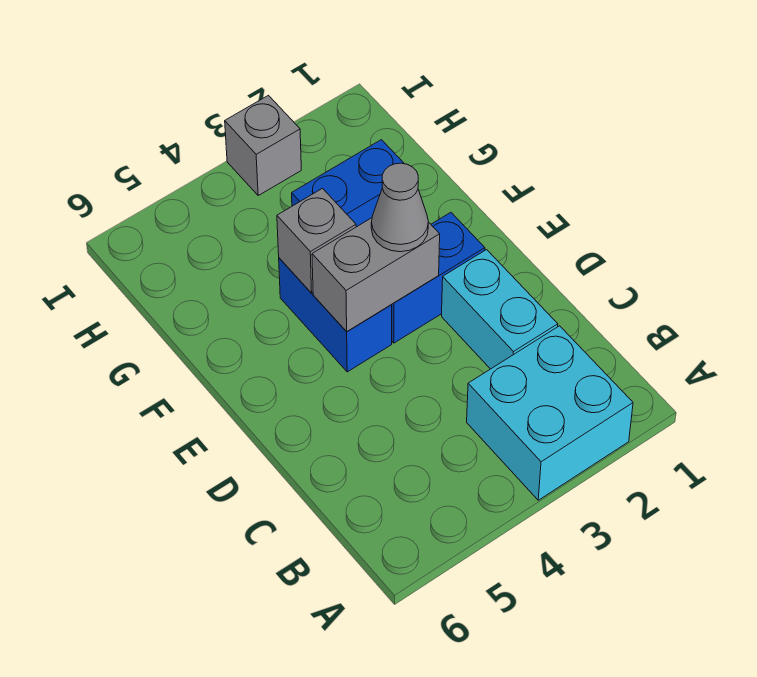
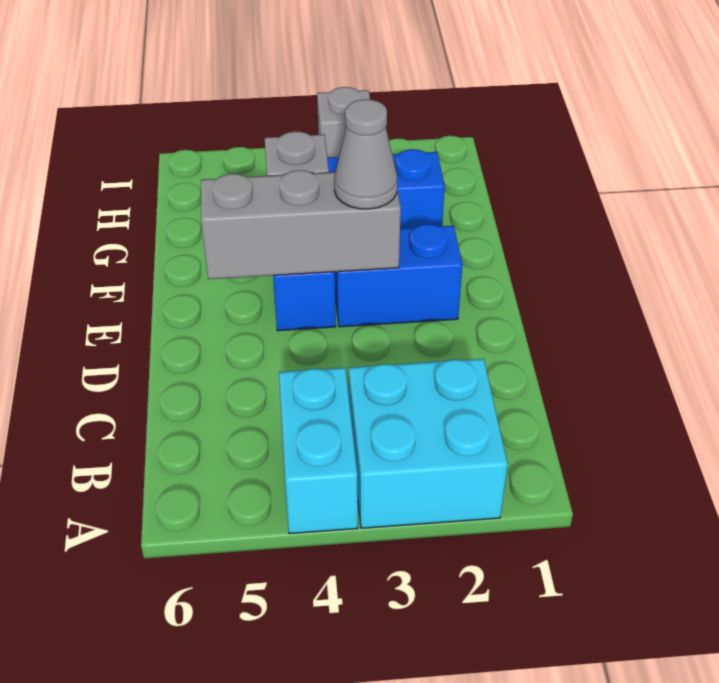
cyan brick C2:D2 level 1 -> cyan brick A4:B4 level 1
grey brick E3:E4 level 2 -> grey brick E3:E5 level 2

